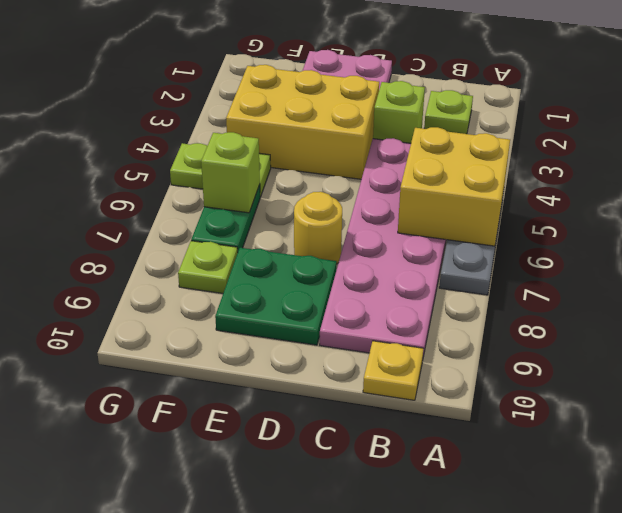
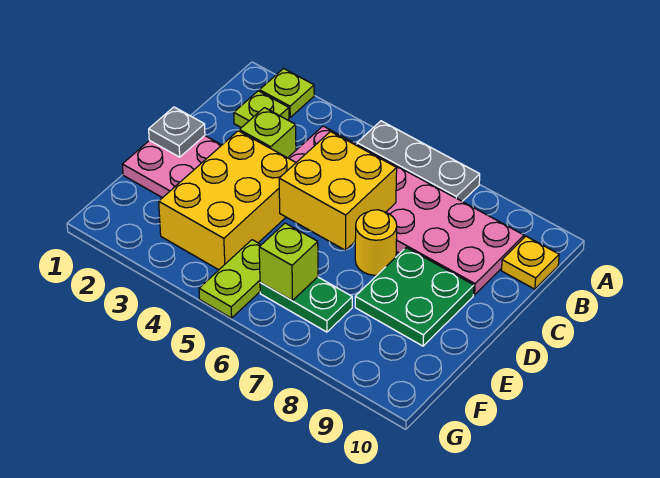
yellow brick A5:B6 level 2 -> yellow brick C5:D6 level 2
none -> grey plate D1 level 2
lime plate F8 level 1 -> lime plate A2 level 1

